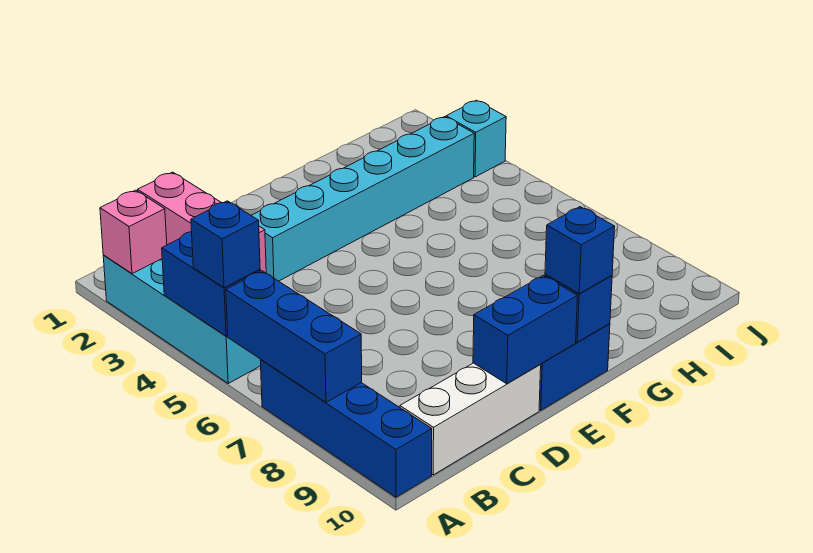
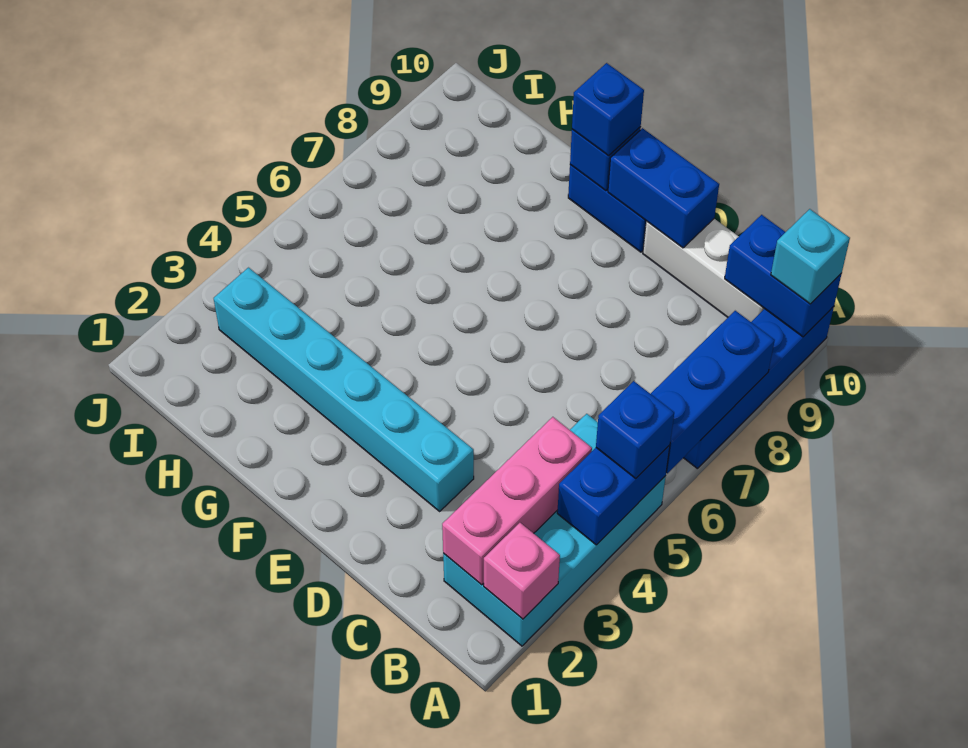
none -> blue brick A10:B10 level 2
cyan brick J3 level 1 -> cyan brick A10 level 3

